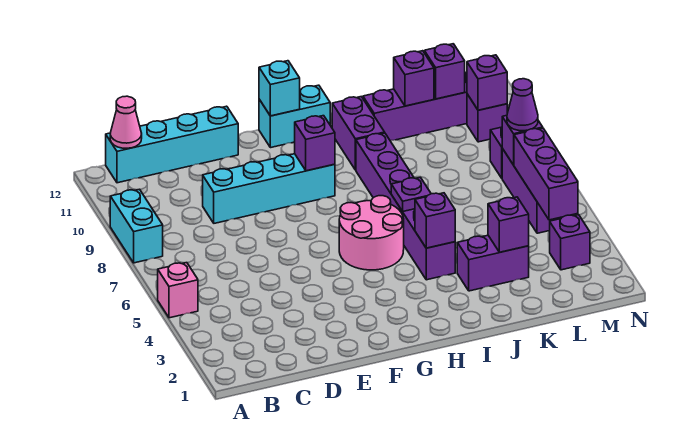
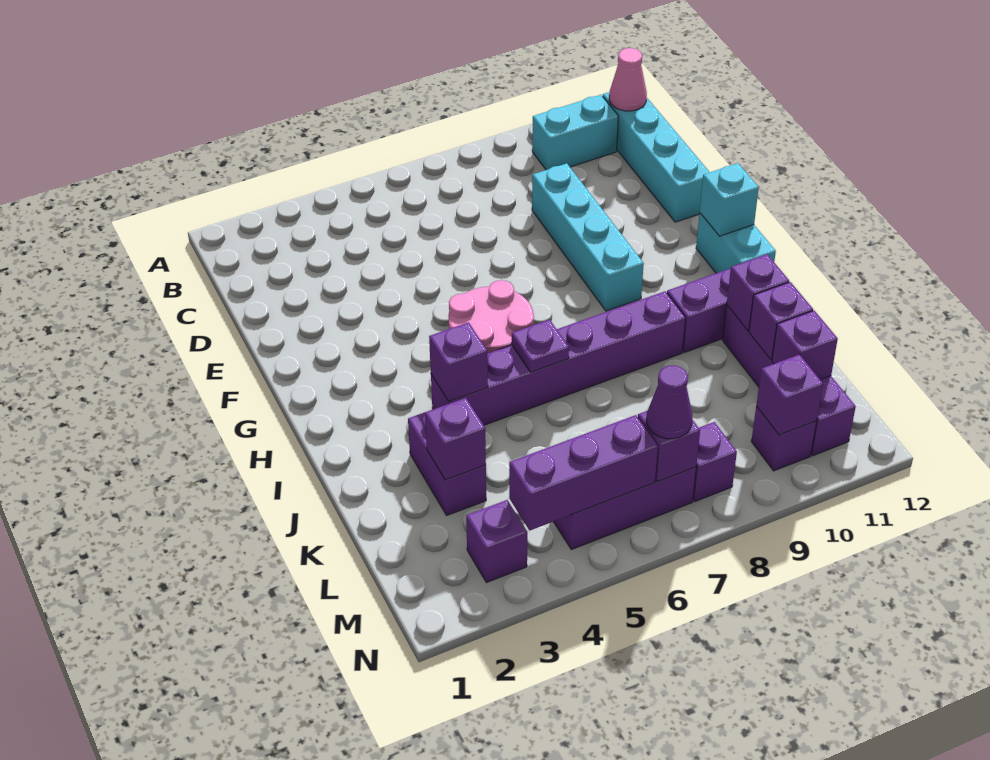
pink brick A5 level 1 -> none
cyan brick A8:A9 level 1 -> cyan brick B10:B11 level 1
purple brick G9 level 2 -> purple brick J11 level 2

